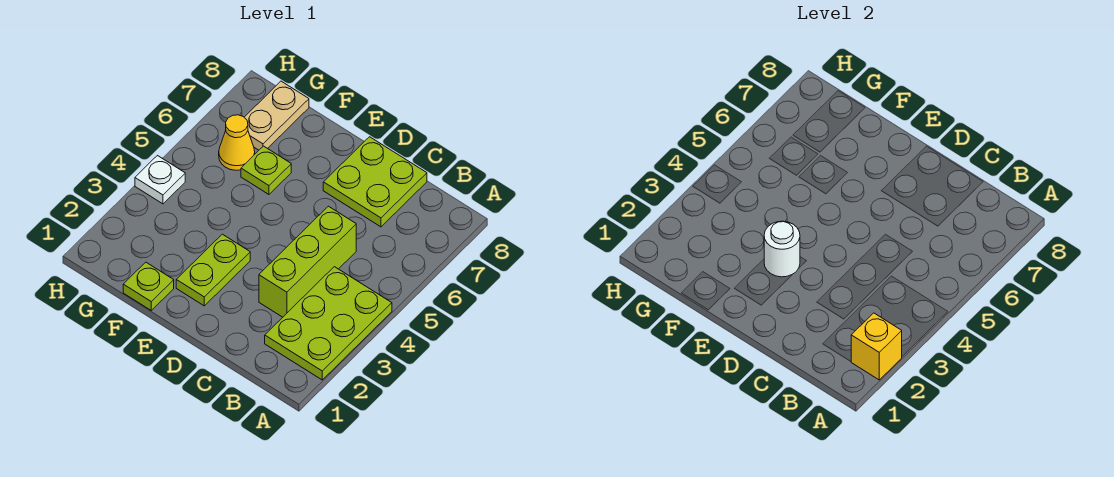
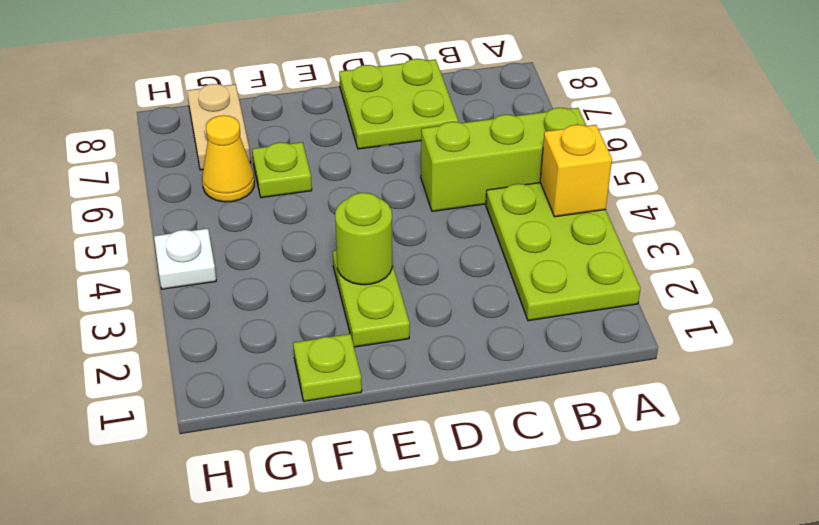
yellow brick A2 level 2 -> yellow brick A4 level 2
lime brick C3:C5 level 1 -> lime brick A5:C5 level 1
white round brick E3 level 2 -> lime round brick E3 level 2

